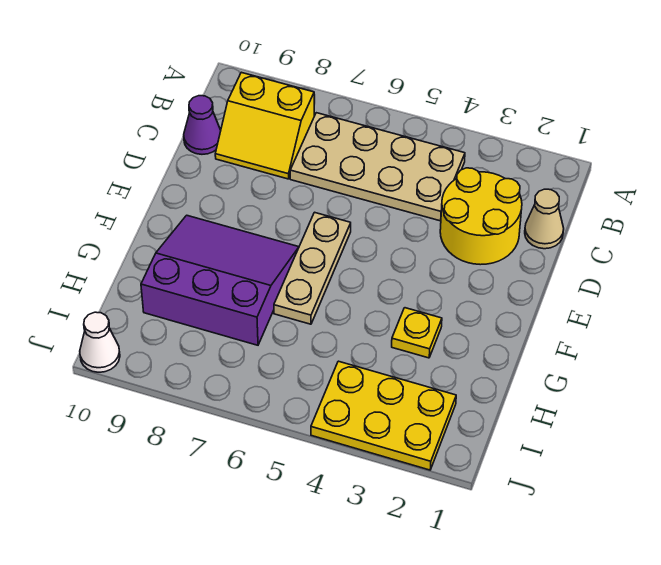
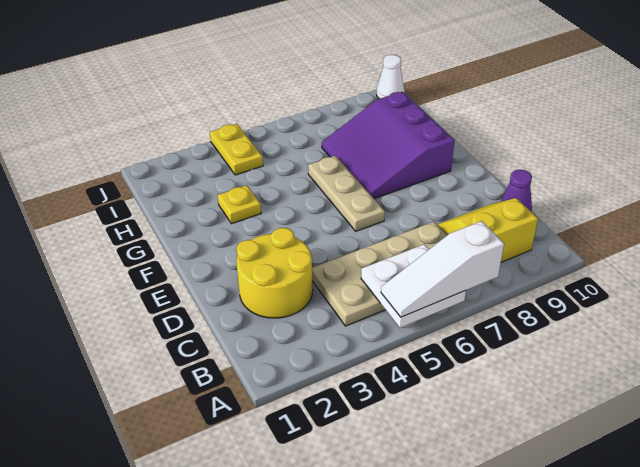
none -> white plate A5:B6 level 2
none -> white slope A5:A7 level 3 top 7
tan cone C1 level 1 -> none
purple slope F7:H9 level 1 top H -> purple slope F7:H9 level 1 top 9
yellow plate I2:J4 level 1 -> yellow plate I4:J4 level 1

